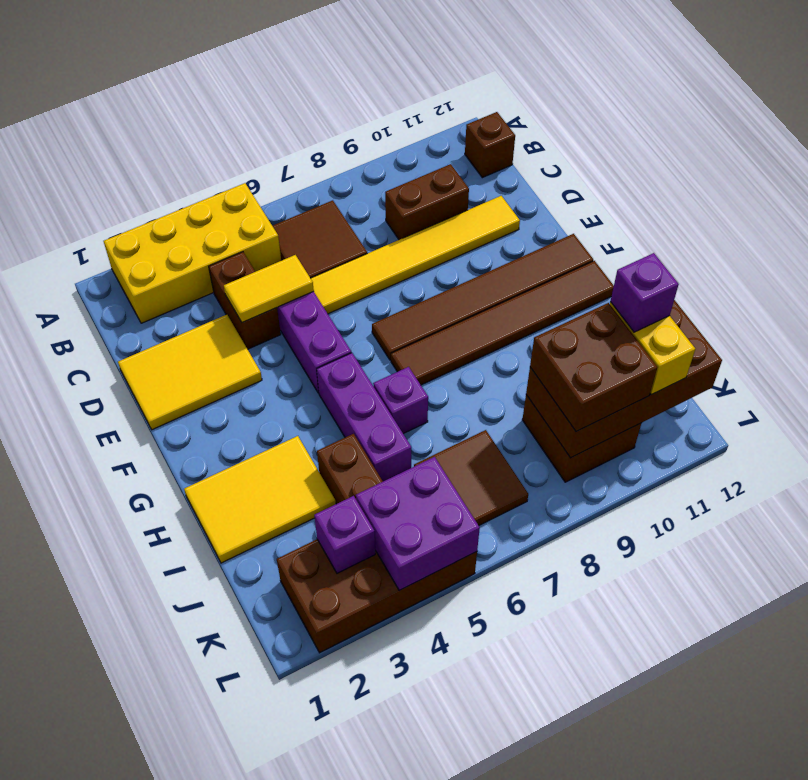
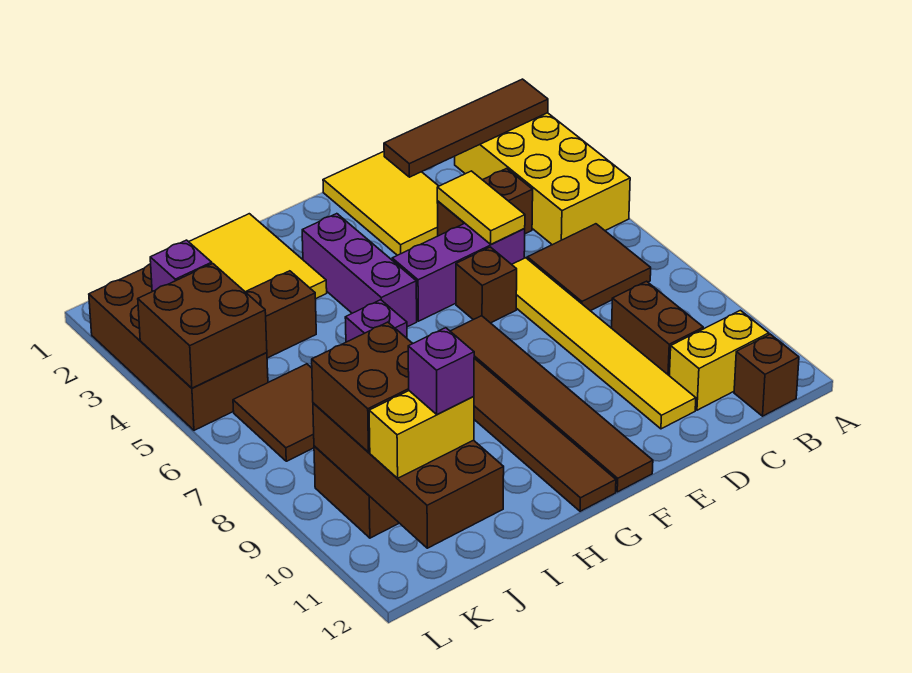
none -> brown tile A2:D2 level 2
none -> yellow brick B11:C11 level 1
none -> brown brick E6 level 1
purple brick G5:I5 level 1 -> purple brick G3:G5 level 1
purple brick K4:L5 level 2 -> brown brick K4:L5 level 2

